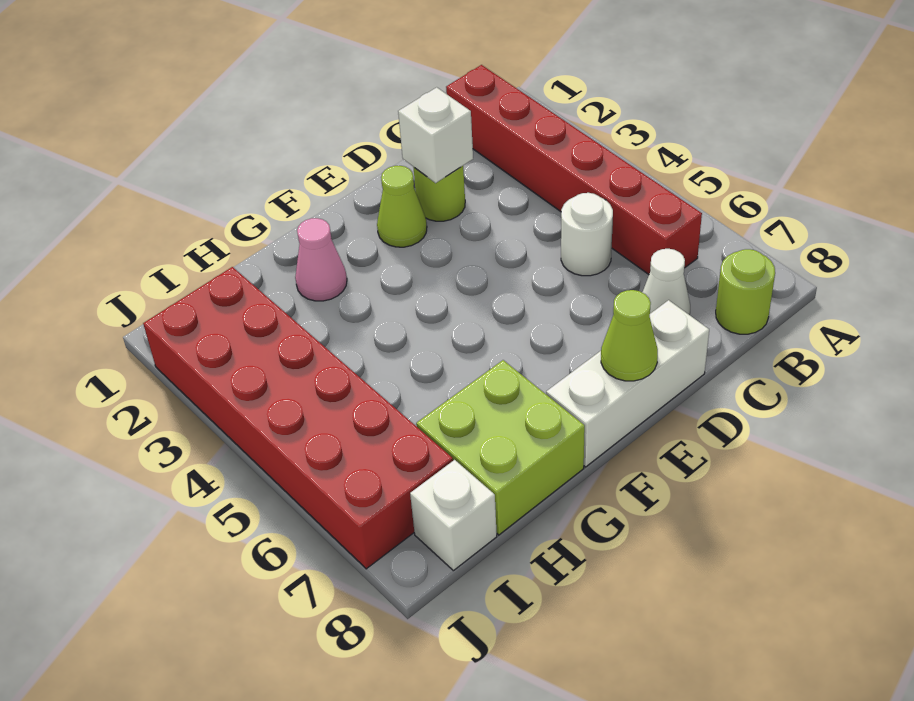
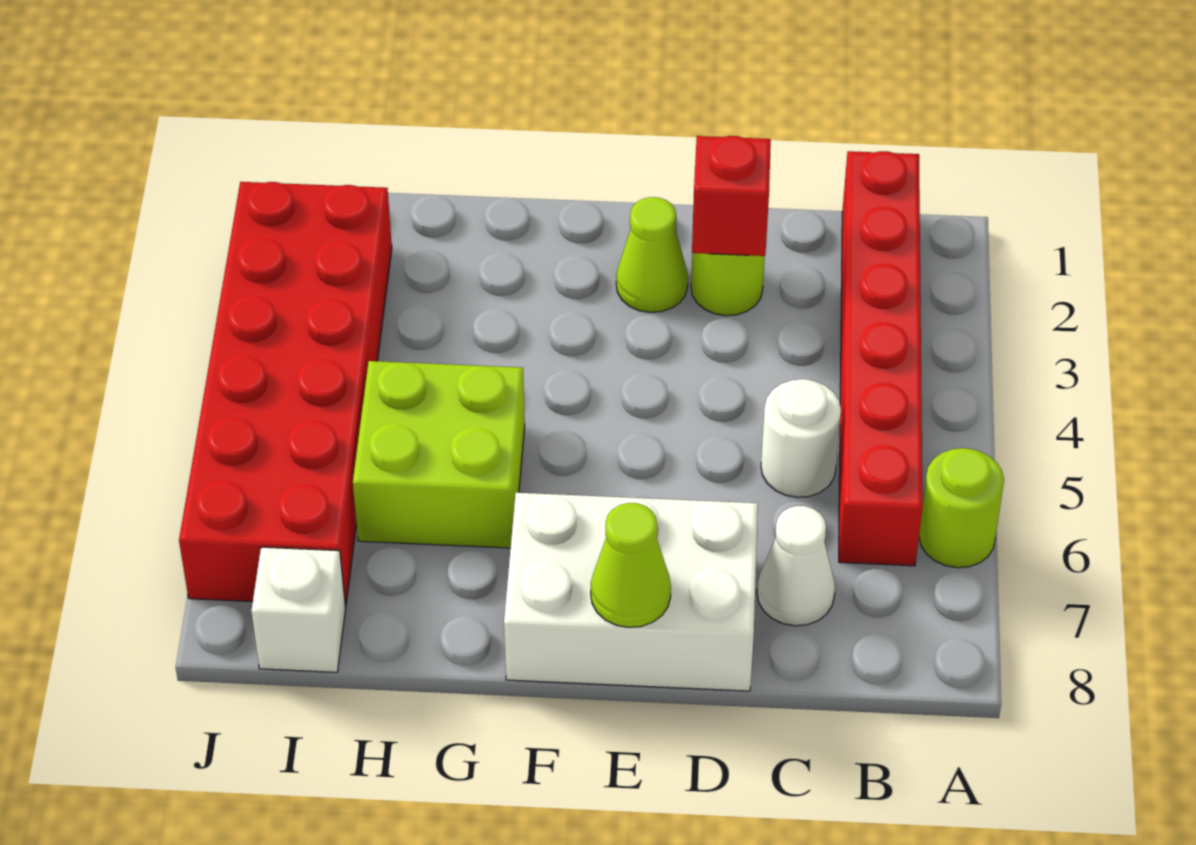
lime round brick B8 level 1 -> lime round brick A6 level 1
white brick D2 level 2 -> red brick D2 level 2
white brick D8:F8 level 1 -> white brick D7:F8 level 1
pink cone G2 level 1 -> none
lime brick G7:H8 level 1 -> lime brick G5:H6 level 1

